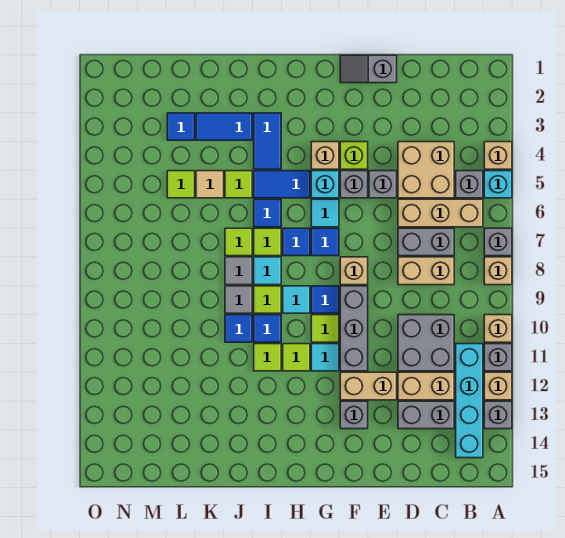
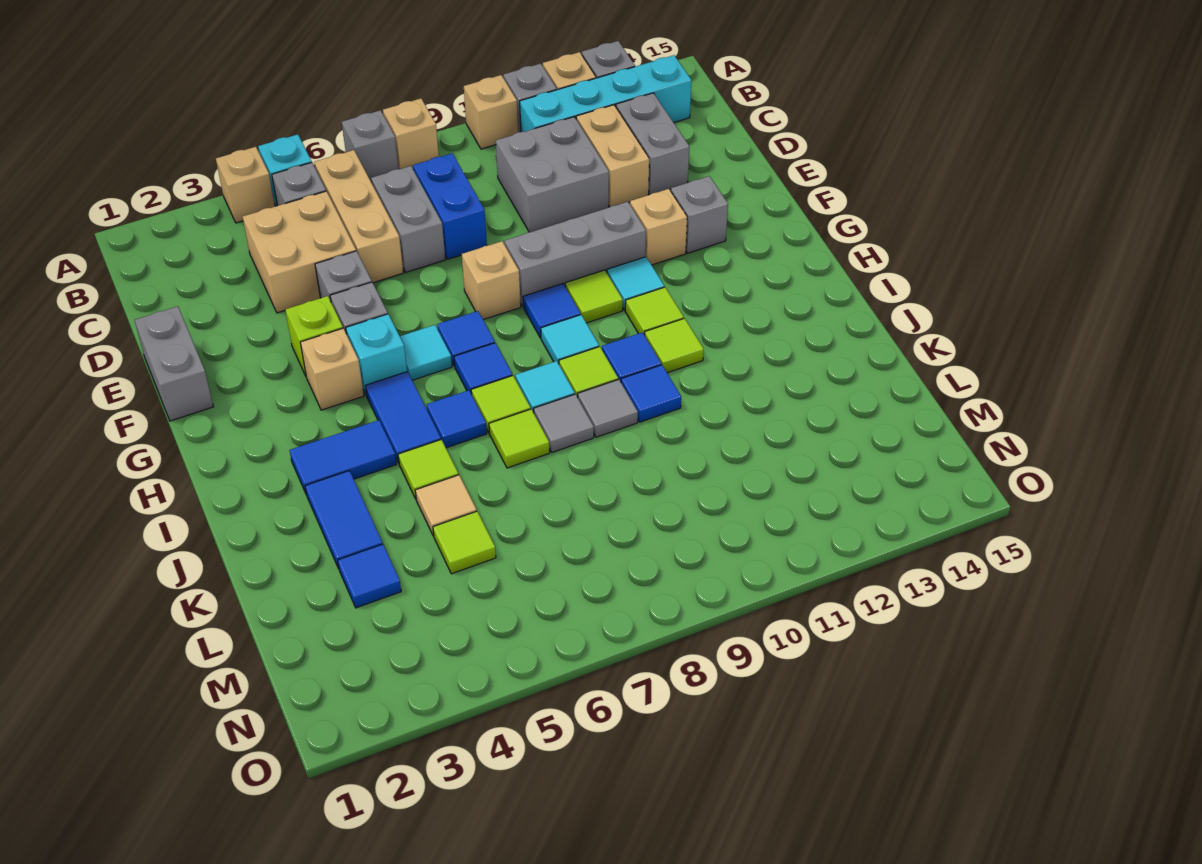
tan brick C8:D8 level 1 -> blue brick C8:D8 level 1
grey slope E1:F1 level 1 top E -> grey brick E1:F1 level 1
tan brick E12:F12 level 1 -> tan brick F12 level 1

